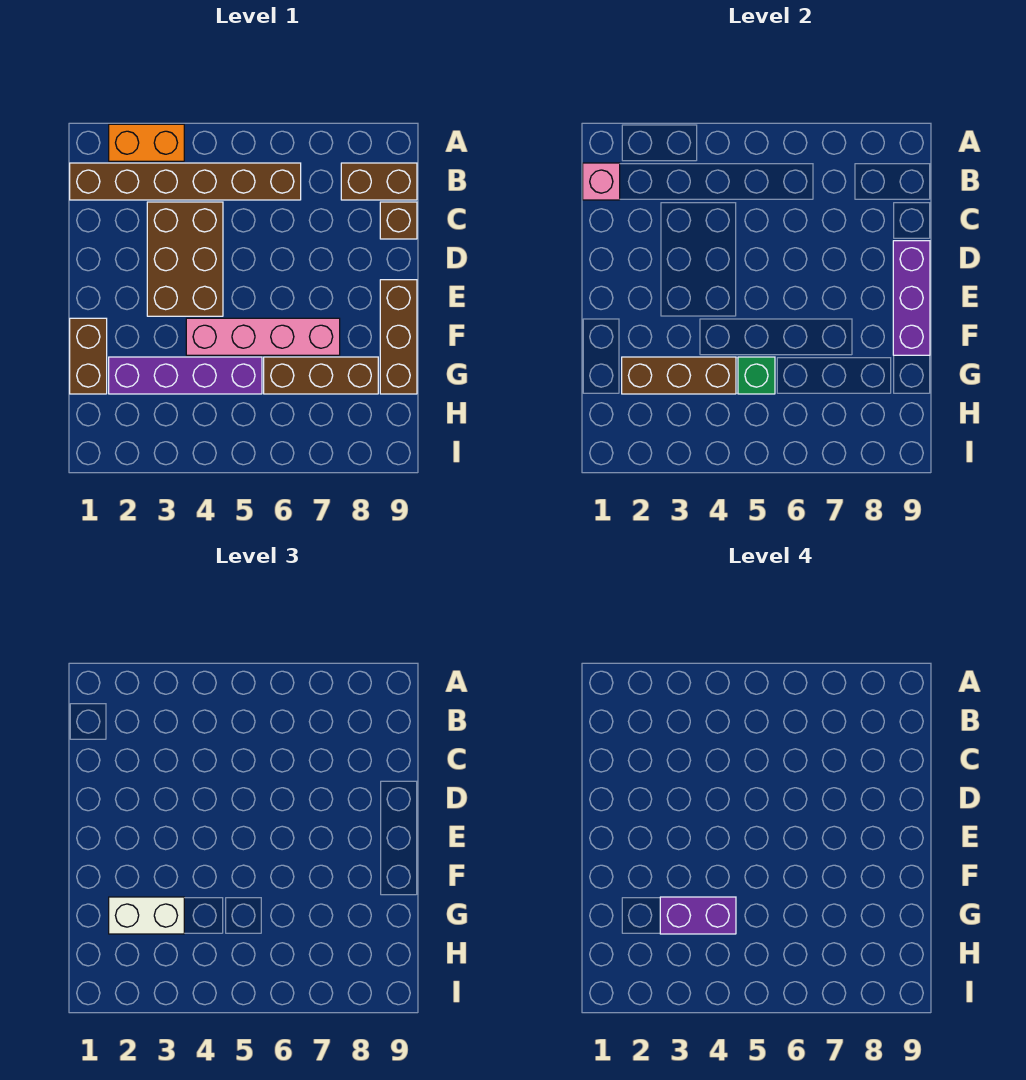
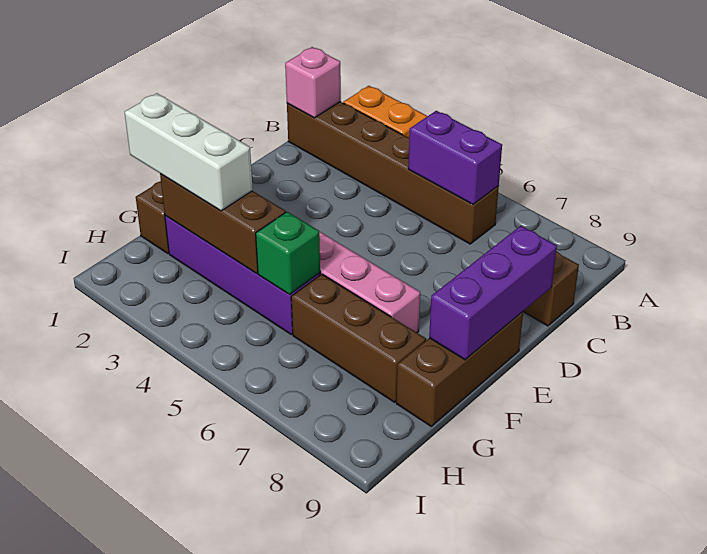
brown brick B8:B9 level 1 -> none
brown brick C3:E4 level 1 -> none
white brick G2:G3 level 3 -> white brick G1:G3 level 3
purple brick G3:G4 level 4 -> purple brick B5:B6 level 2

